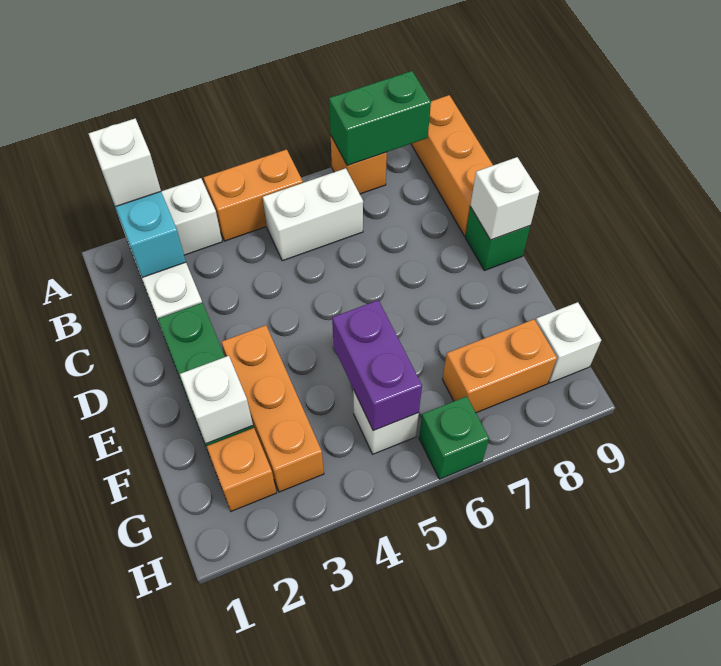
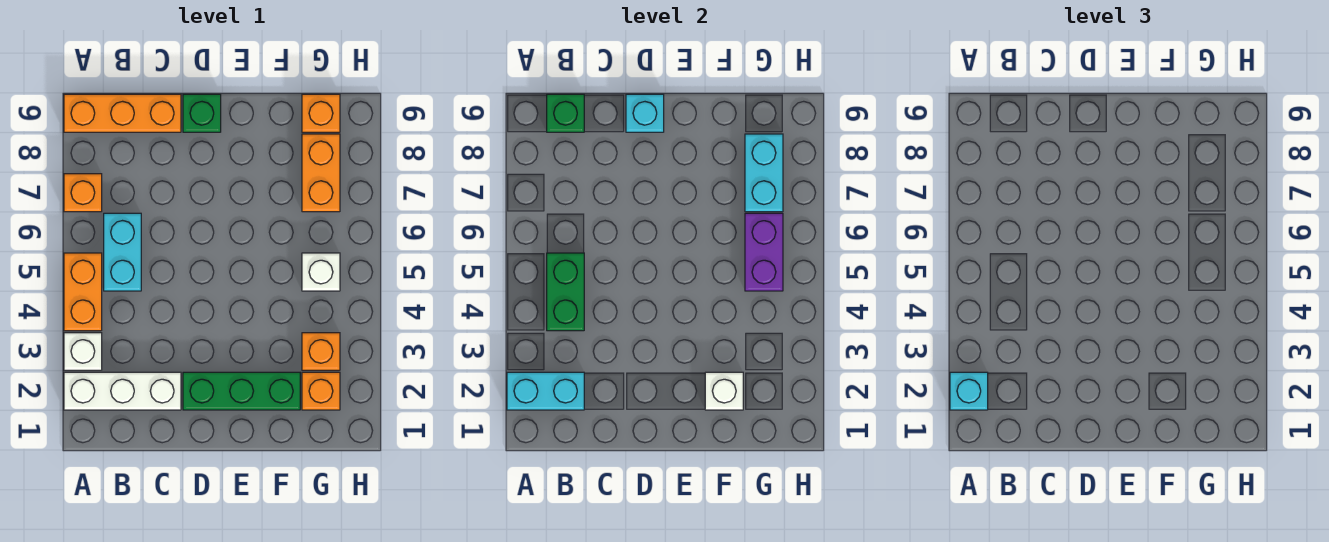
white brick A2 level 3 -> cyan brick A2 level 3
green brick A7:A8 level 2 -> green brick B4:B5 level 2
white brick B5:B6 level 1 -> cyan brick B5:B6 level 1
white brick D9 level 2 -> cyan brick D9 level 2
orange brick E3:G3 level 1 -> orange brick G3 level 1
purple brick F5:G5 level 2 -> purple brick G5:G6 level 2
none -> cyan brick G7:G8 level 2
white brick G9 level 1 -> orange brick G9 level 1
green brick H6 level 1 -> green brick B9 level 2

